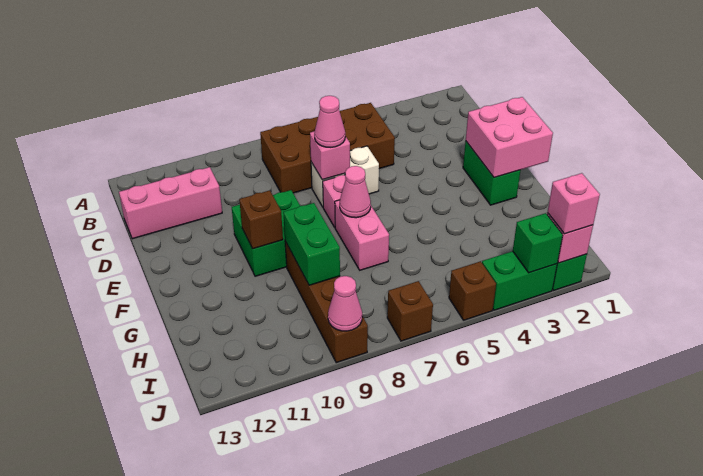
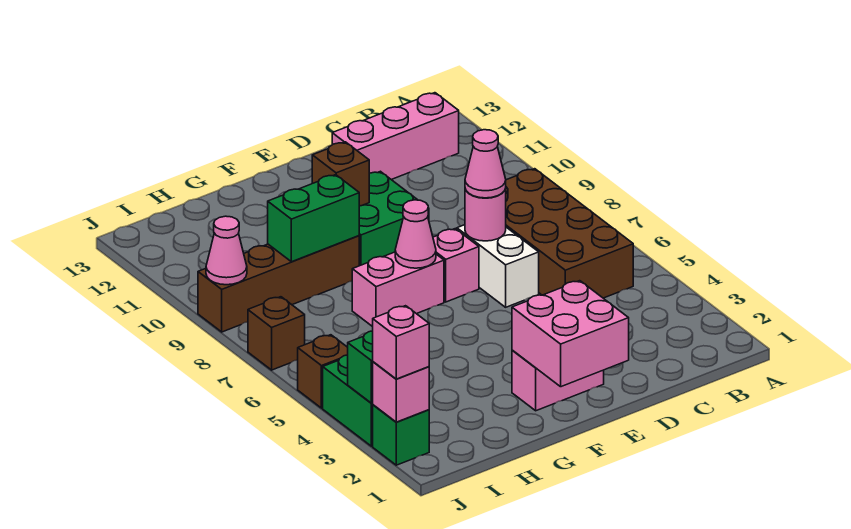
pink brick C11:C13 level 1 -> pink brick B12:D12 level 1
pink brick D7 level 2 -> pink round brick D7 level 2
green brick E2:F2 level 1 -> pink brick E2:F2 level 1

